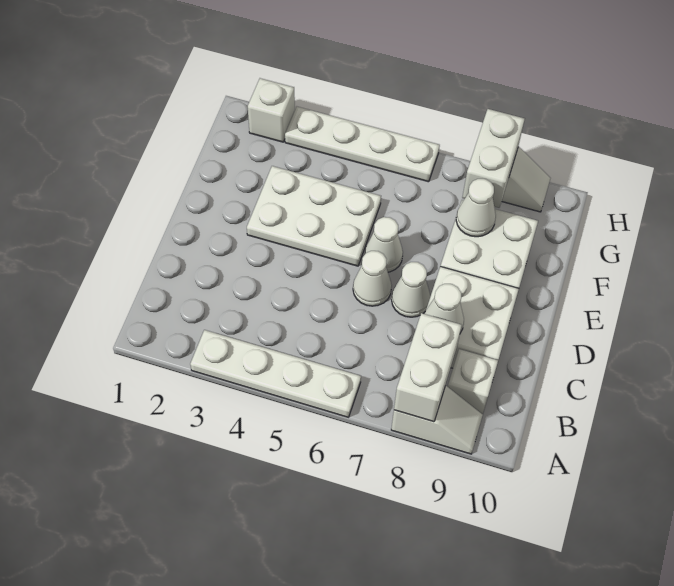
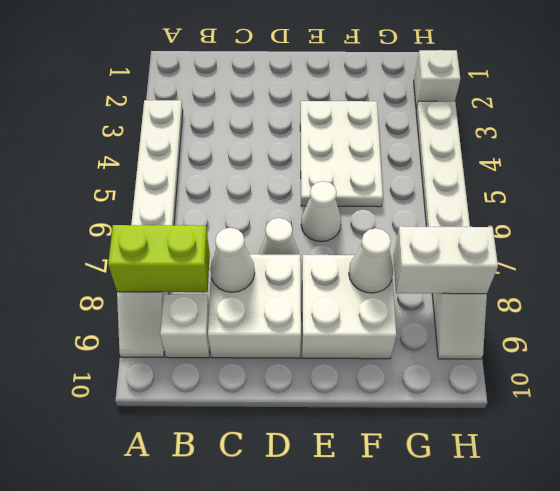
white brick A8:B8 level 2 -> lime brick A8:B8 level 2
white cone D6 level 1 -> none

